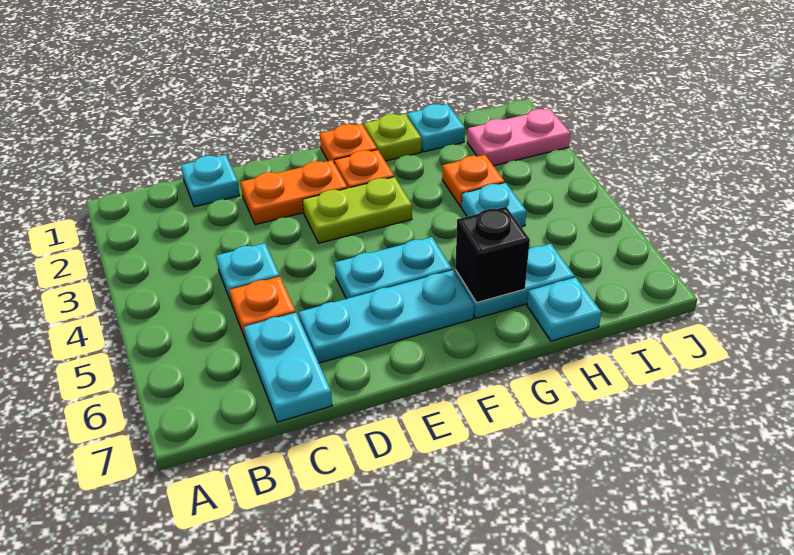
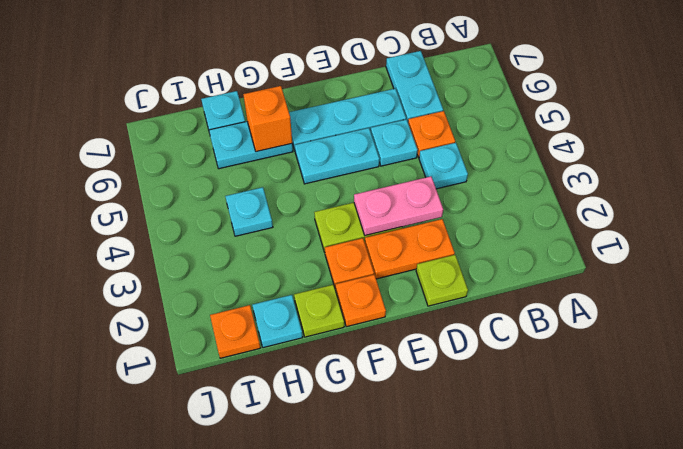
cyan plate C1 level 1 -> cyan plate D5 level 1
none -> lime plate D1 level 1
black brick G6 level 2 -> orange brick G6 level 2
orange plate H3 level 1 -> orange plate I1 level 1
pink plate I2:J2 level 1 -> pink plate D3:E3 level 2

